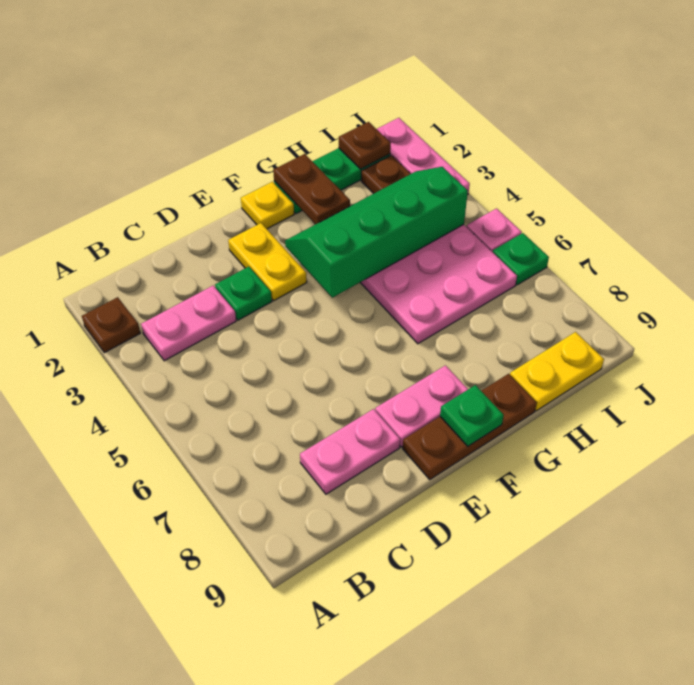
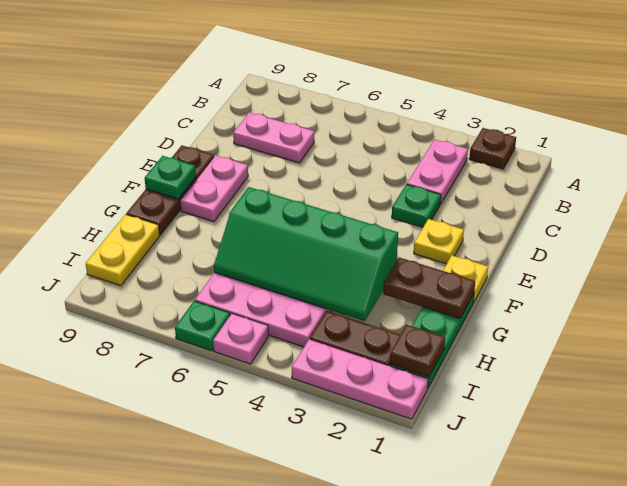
pink plate C8:D8 level 1 -> pink plate C7:C8 level 1
yellow plate E2:E3 level 1 -> yellow plate E2 level 1
green slope F3:I4 level 2 top 4 -> green slope G3:H6 level 2 top G

